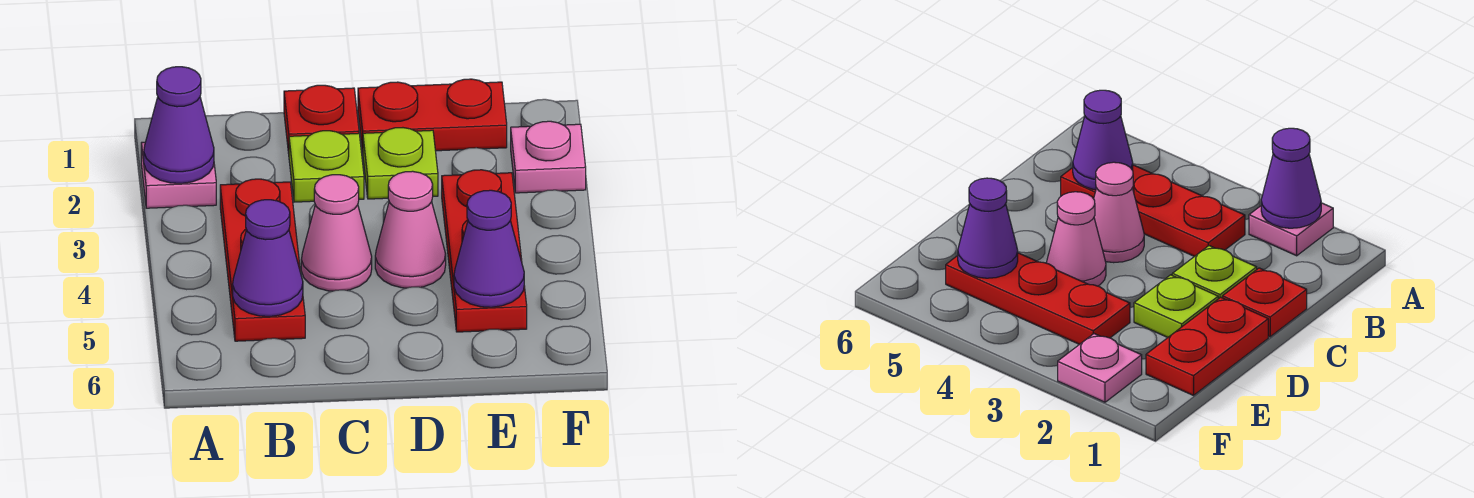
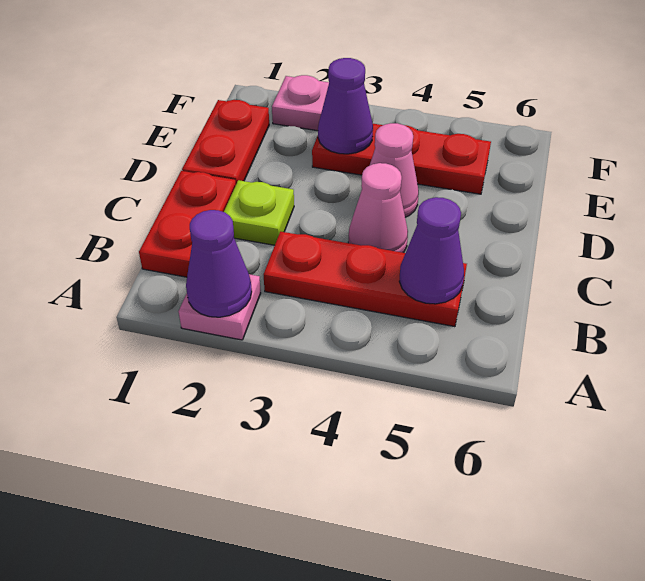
red plate C1 level 1 -> red plate B1:C1 level 1
lime plate D2 level 1 -> none
purple cone E5 level 2 -> purple cone E3 level 2

